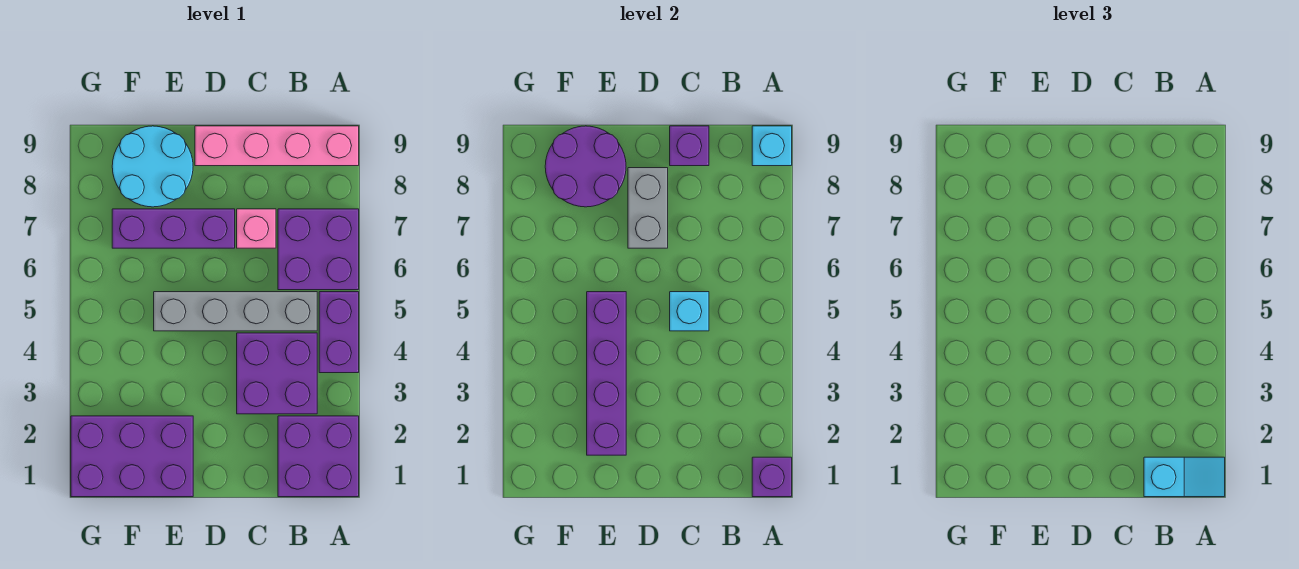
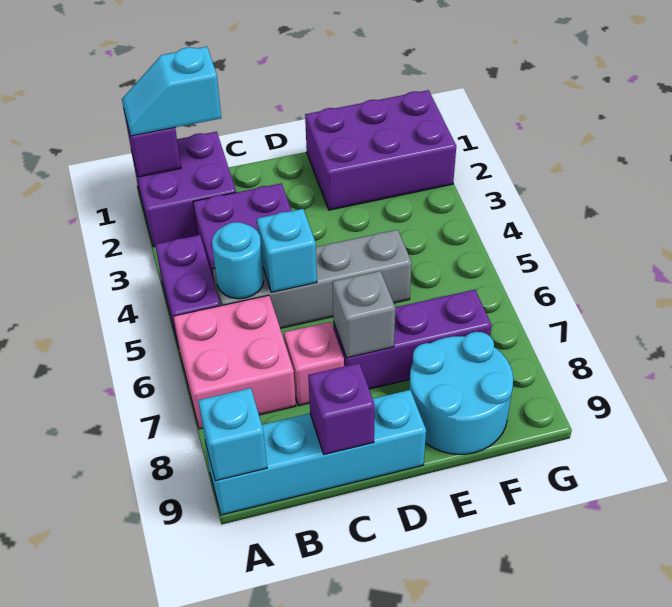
purple brick A6:B7 level 1 -> pink brick A6:B7 level 1
pink brick A9:D9 level 1 -> cyan brick A9:D9 level 1
none -> cyan round brick B5 level 2
grey brick D7:D8 level 2 -> grey brick D7 level 2
purple brick E2:E5 level 2 -> none
purple round brick E8:F9 level 2 -> none

